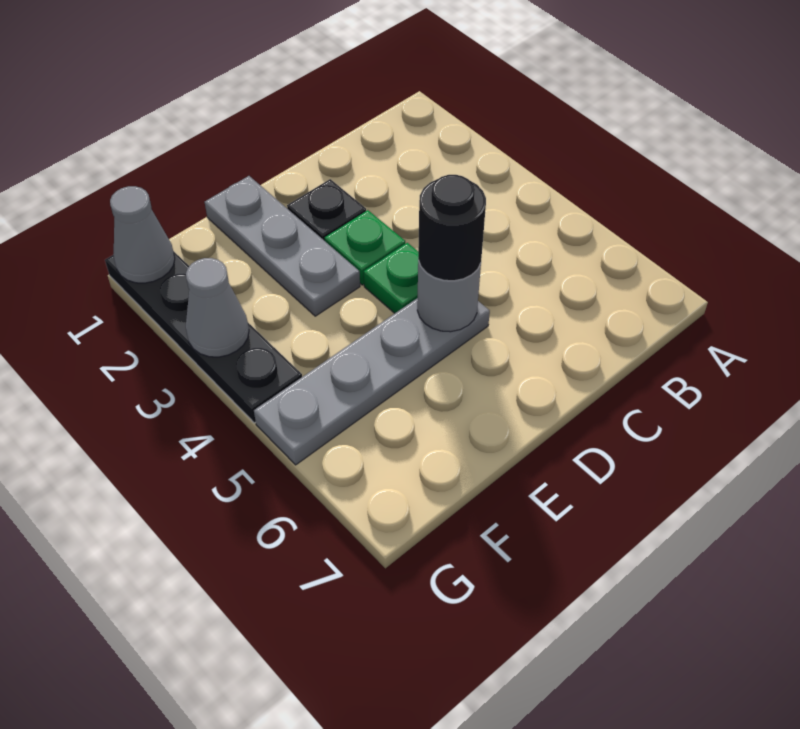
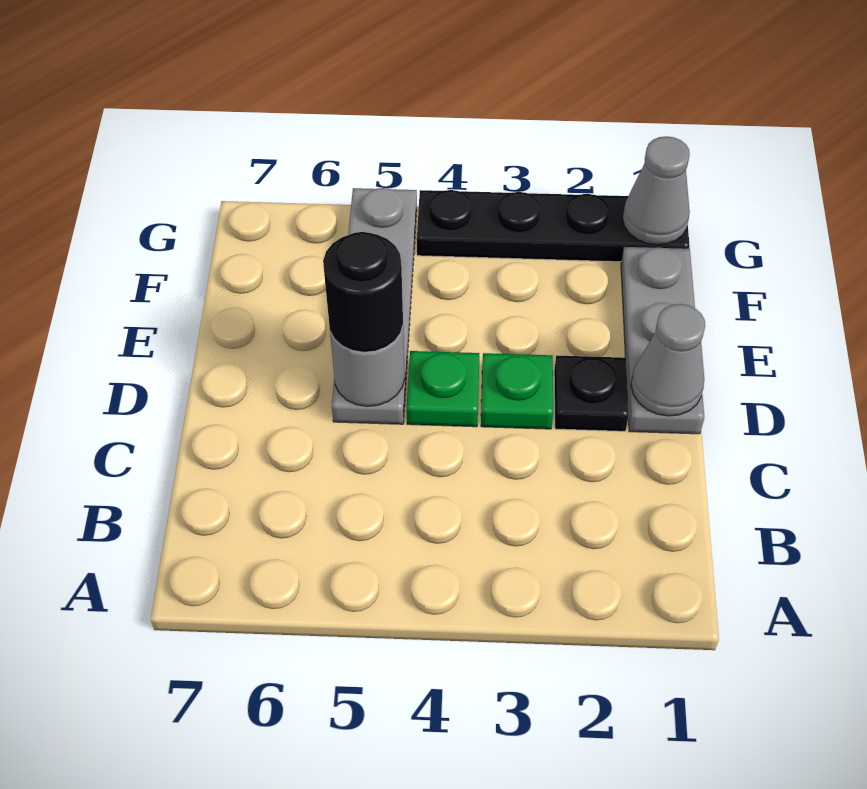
grey plate E1:E3 level 1 -> grey plate D1:F1 level 1
grey cone G3 level 2 -> grey cone D1 level 2

